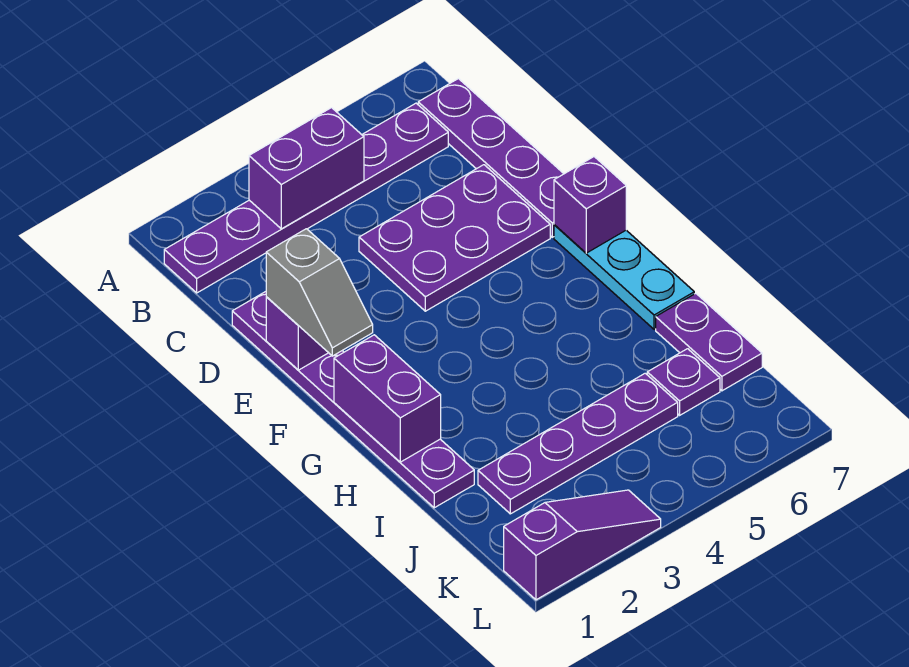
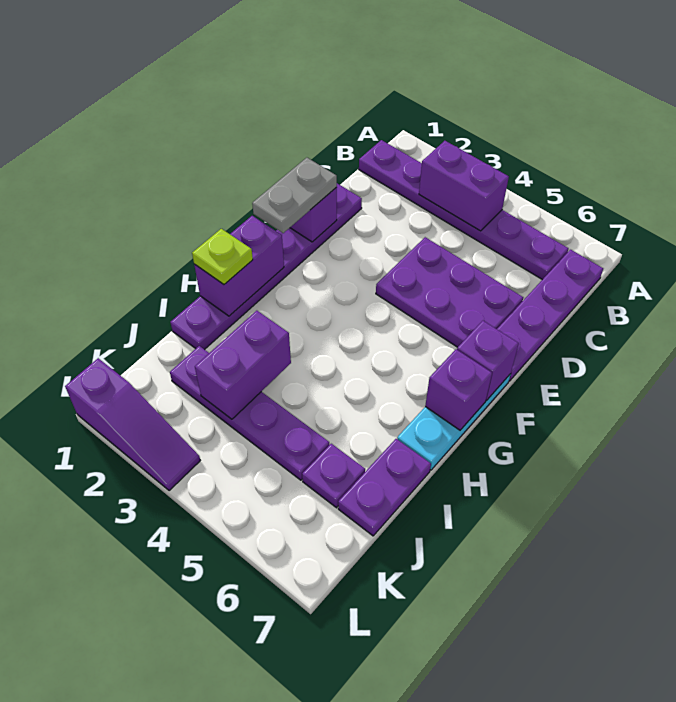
grey slope E1:F1 level 3 top E -> grey plate E1:F1 level 3
none -> purple brick G7 level 2
none -> lime plate H1 level 3
none -> purple brick I3:J3 level 2

